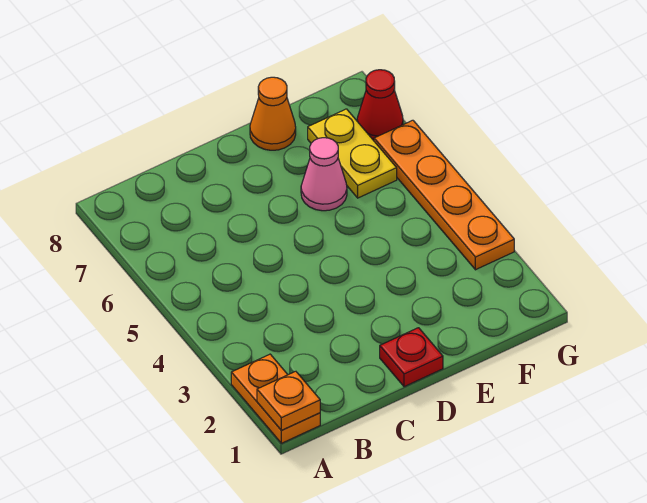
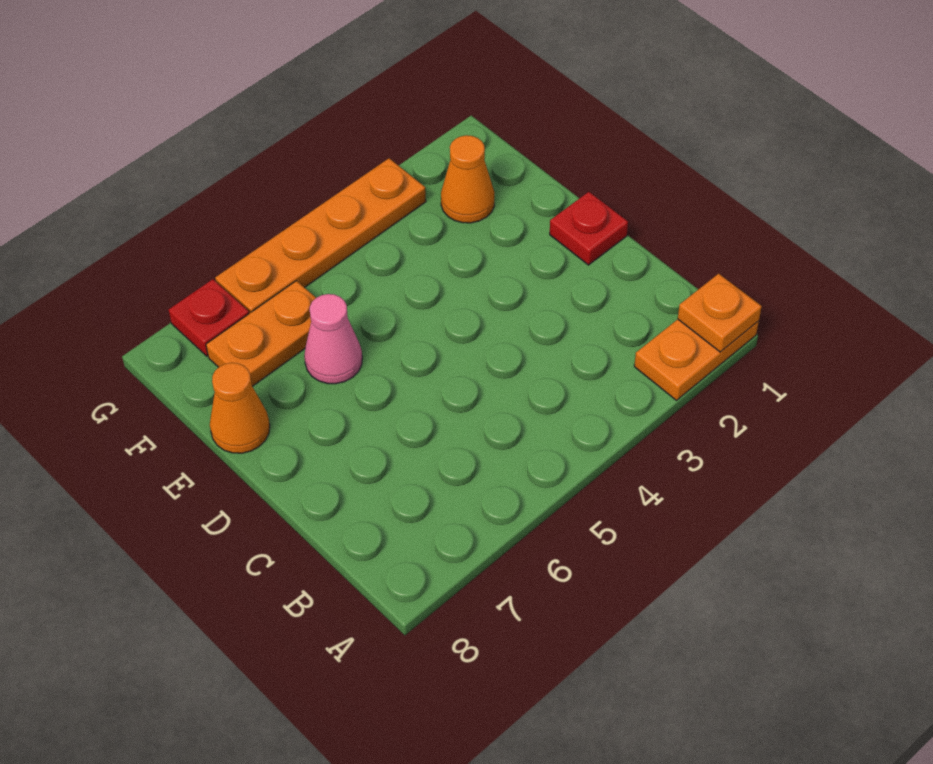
none -> orange cone F2 level 1
yellow plate F6:F7 level 1 -> orange plate F6:F7 level 1
red cone G7 level 1 -> red plate G7 level 1

